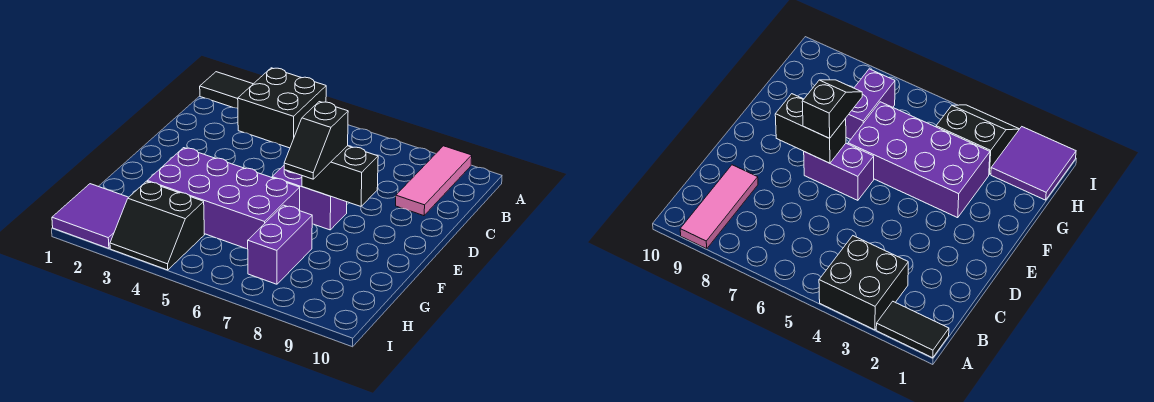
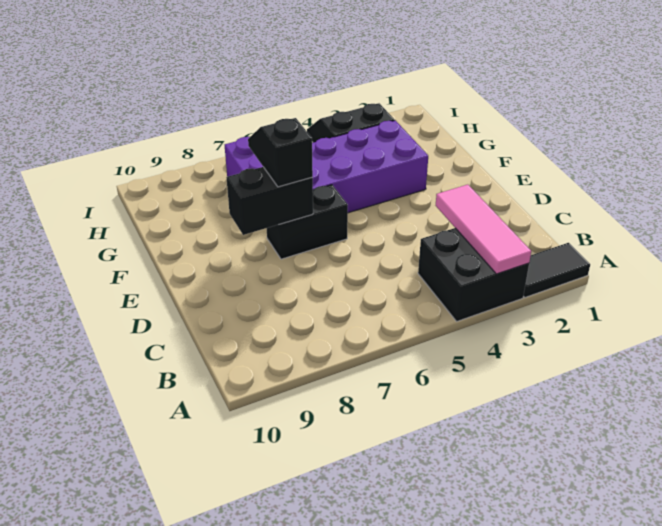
pink tile A9:C9 level 1 -> pink tile A3:C3 level 2
purple brick E6:E7 level 1 -> black brick E6:E7 level 1
purple tile H1:I2 level 1 -> none

